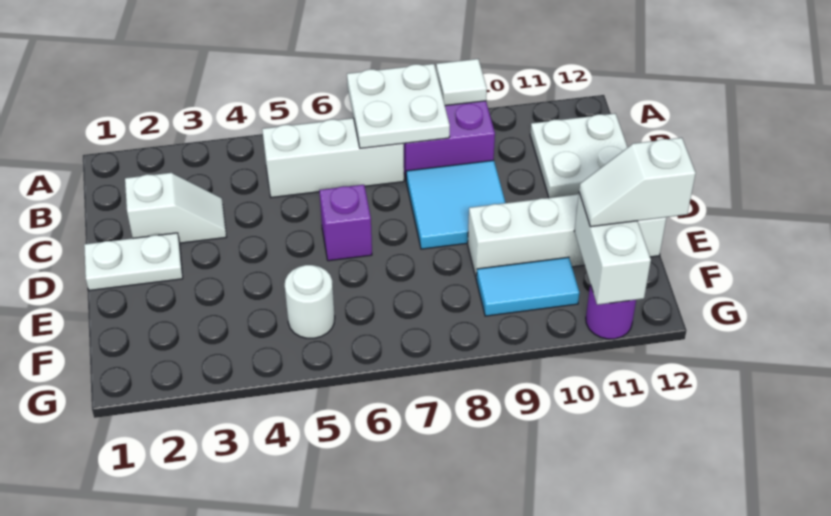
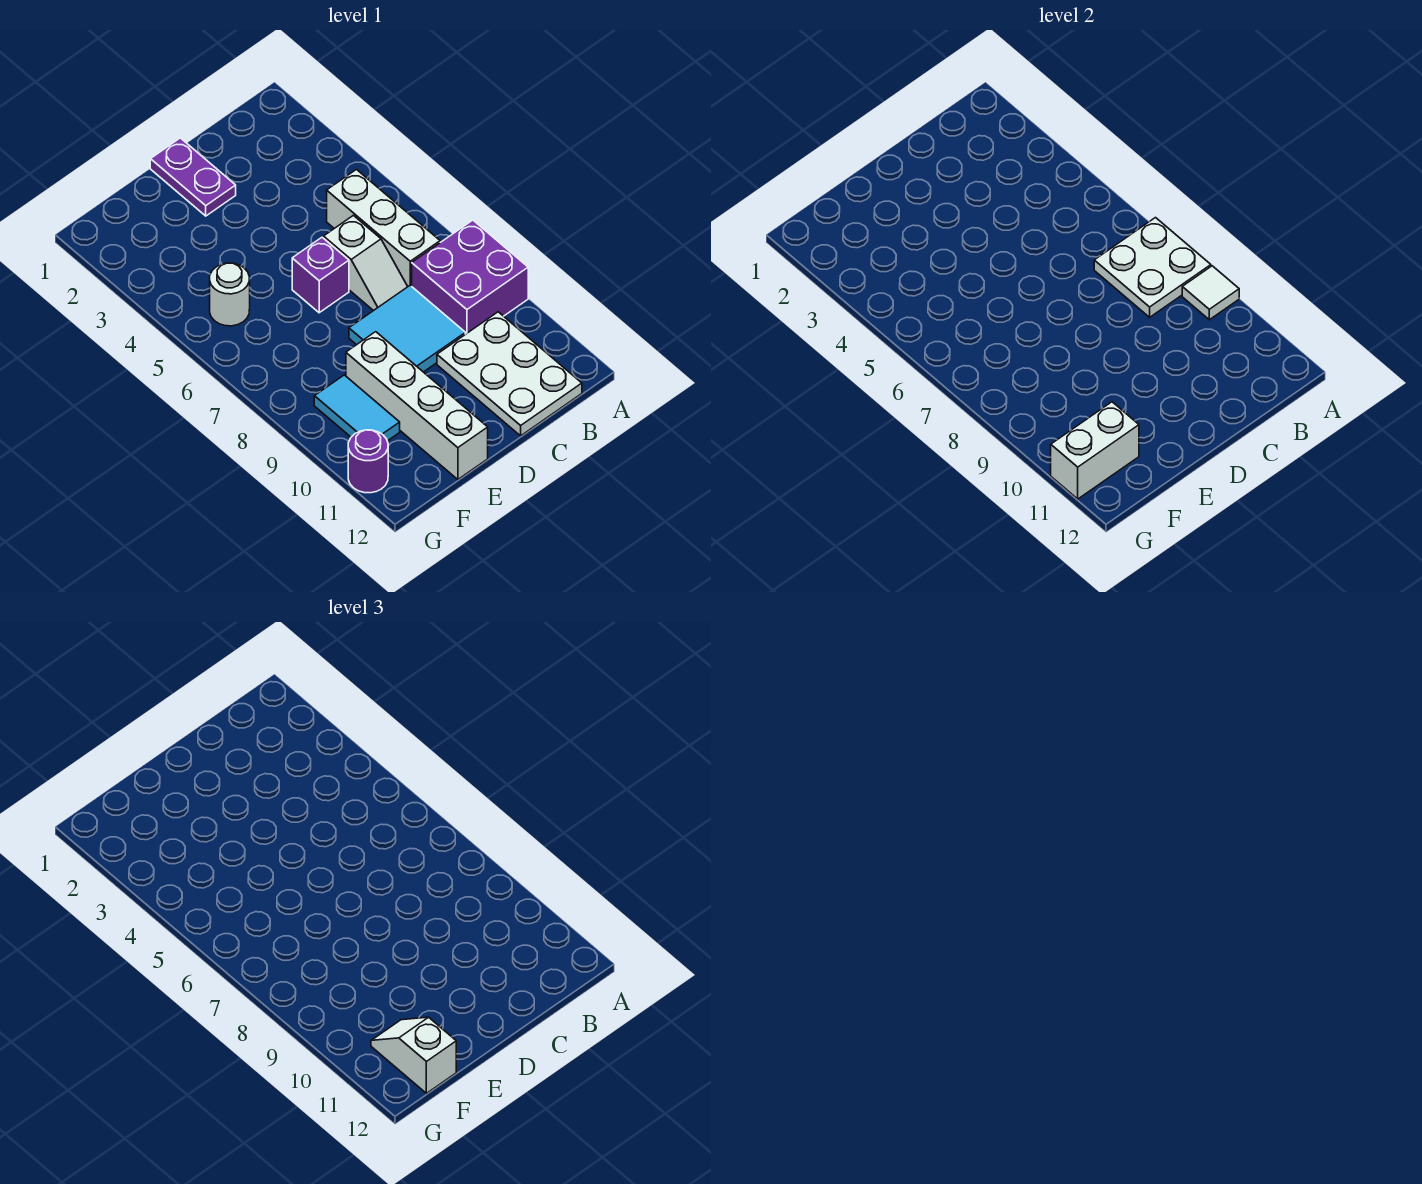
white plate B11:C12 level 1 -> white plate B10:C12 level 1
white slope C2:C3 level 1 top 2 -> white slope C6:C7 level 1 top 6
white plate D1:D2 level 1 -> purple plate D1:D2 level 1

